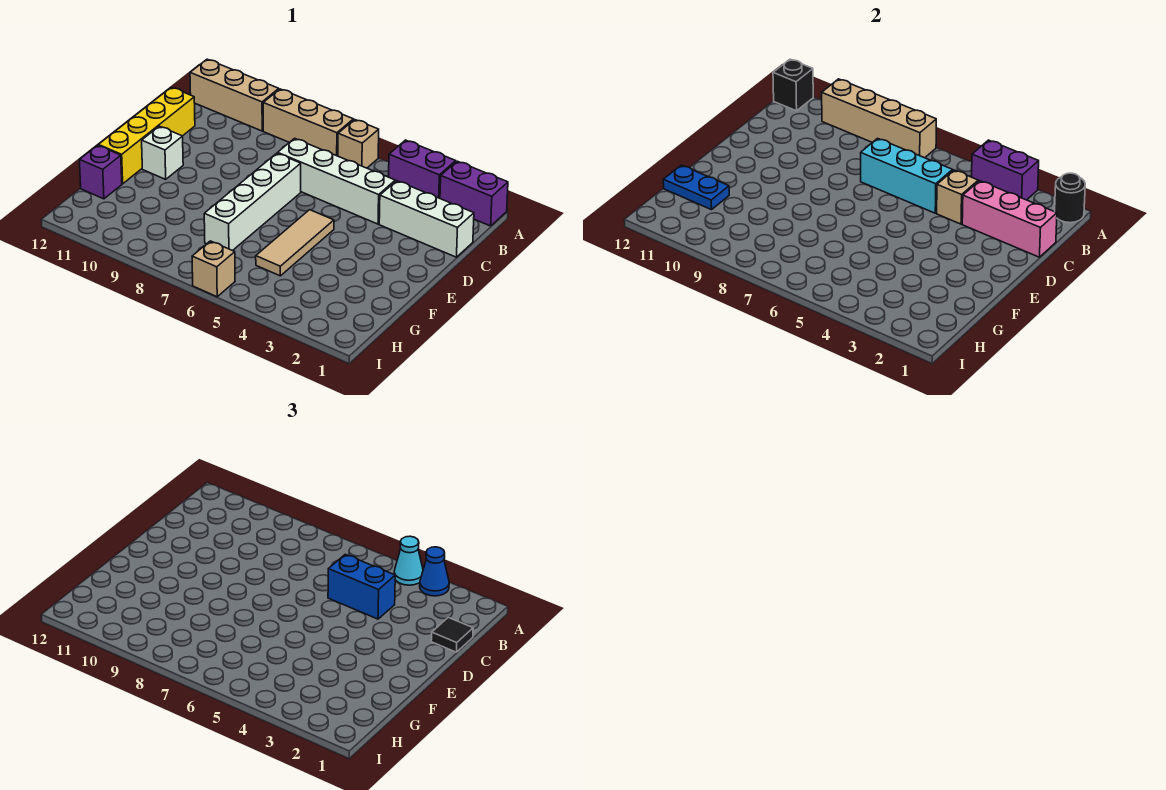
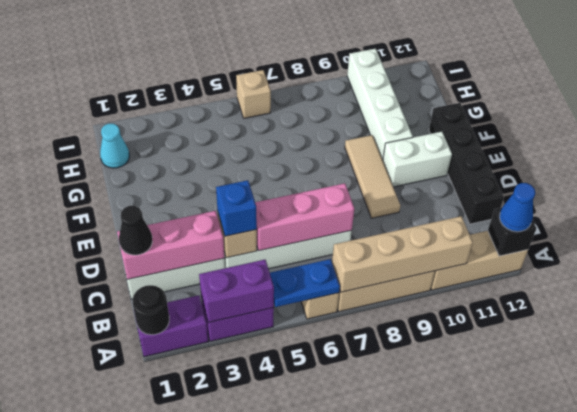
blue cone A3 level 3 -> blue cone A12 level 3
cyan cone A4 level 3 -> cyan cone H1 level 1
black tile C1 level 3 -> black cone C1 level 3
blue brick C4:C5 level 3 -> blue brick C4 level 3
cyan brick C5:C7 level 2 -> pink brick C5:C7 level 2
yellow brick C12:F12 level 1 -> black brick C12:F12 level 1
white brick D7:G7 level 1 -> white brick F10:I10 level 1
tan tile E5:G5 level 1 -> tan tile D9:F9 level 1
white brick E11 level 1 -> white brick E10:E11 level 1
blue plate G11:G12 level 2 -> blue plate A5:A6 level 2
purple brick G12 level 1 -> none

